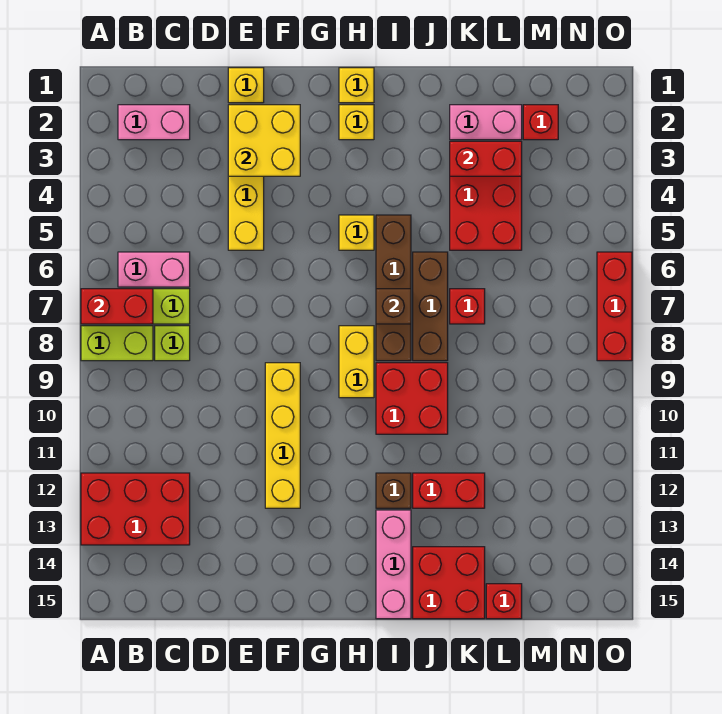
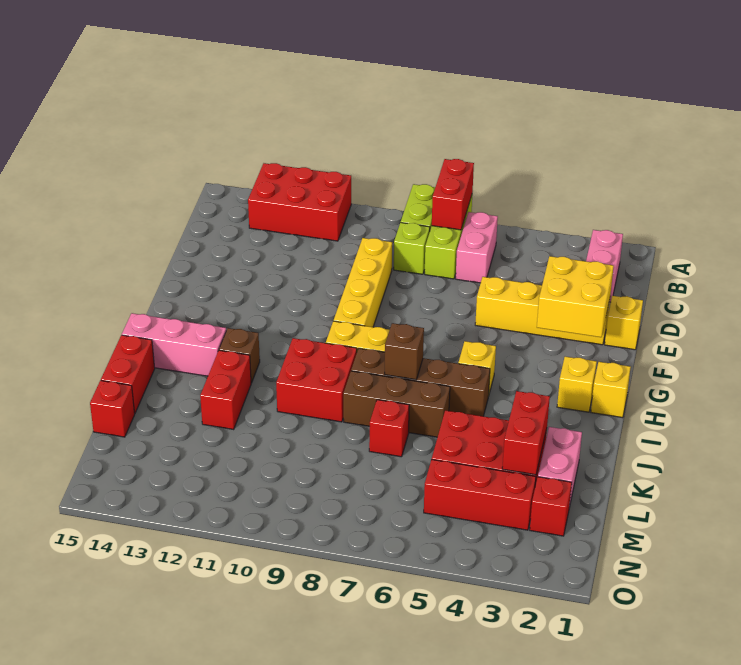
red brick A12:C13 level 1 -> red brick A11:B13 level 1
yellow brick F9:F12 level 1 -> yellow brick D9:G9 level 1
red brick J14:K15 level 1 -> red brick J15:K15 level 1
red brick O6:O8 level 1 -> red brick M3:M5 level 1

